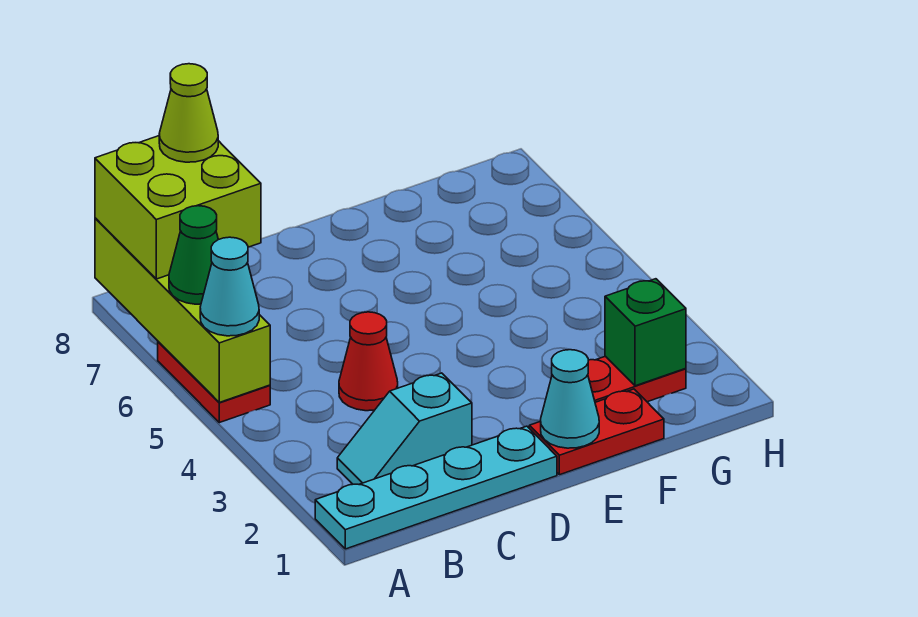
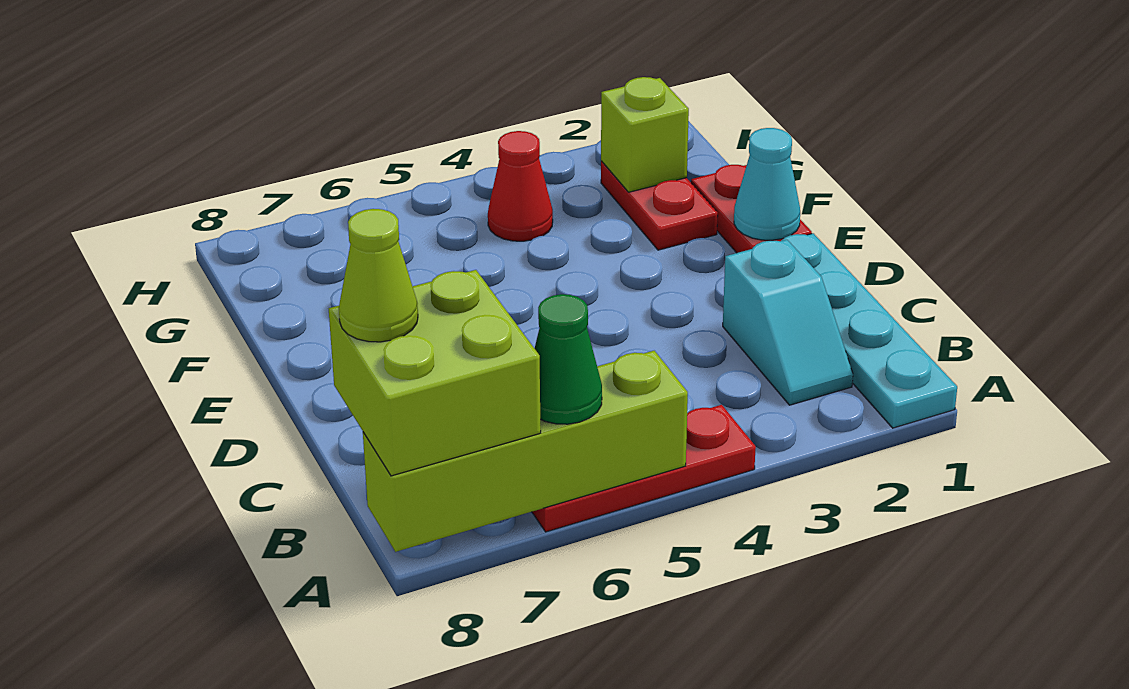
red plate A5:A6 level 1 -> red plate A4:A6 level 1
cyan cone A5 level 3 -> none
red cone C4 level 1 -> red cone G4 level 1
green brick G2 level 2 -> lime brick G2 level 2

